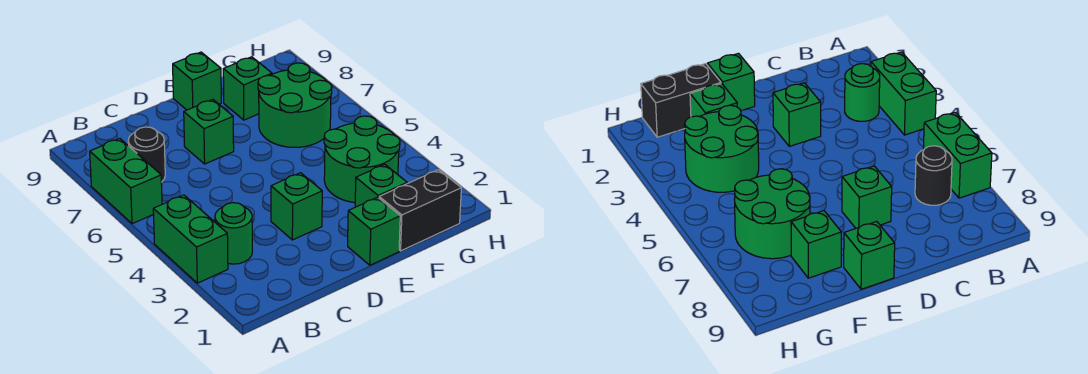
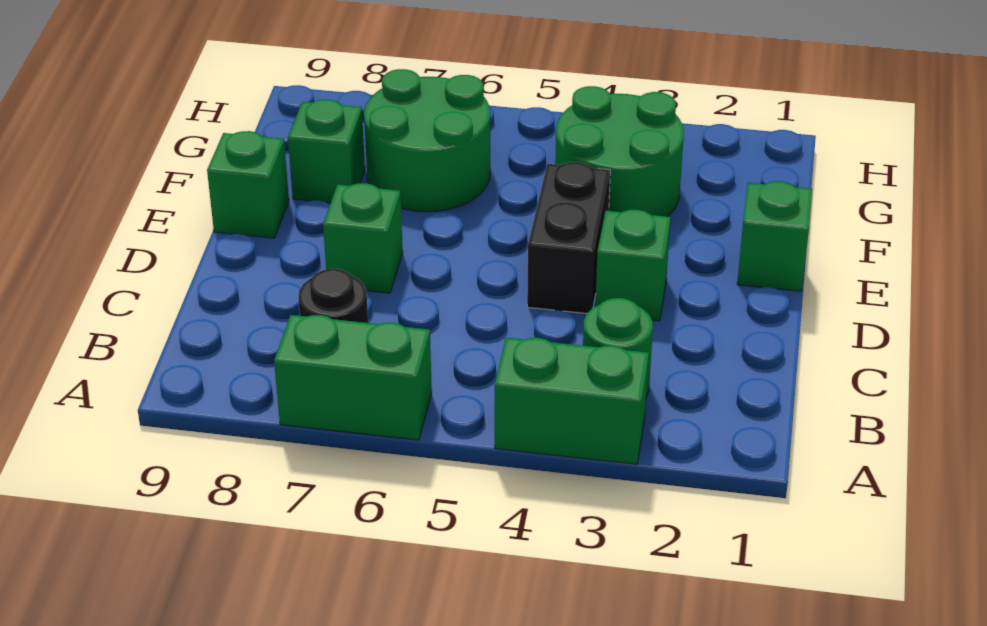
black brick F1:G1 level 1 -> black brick D4:E4 level 1
green brick F2 level 1 -> none

